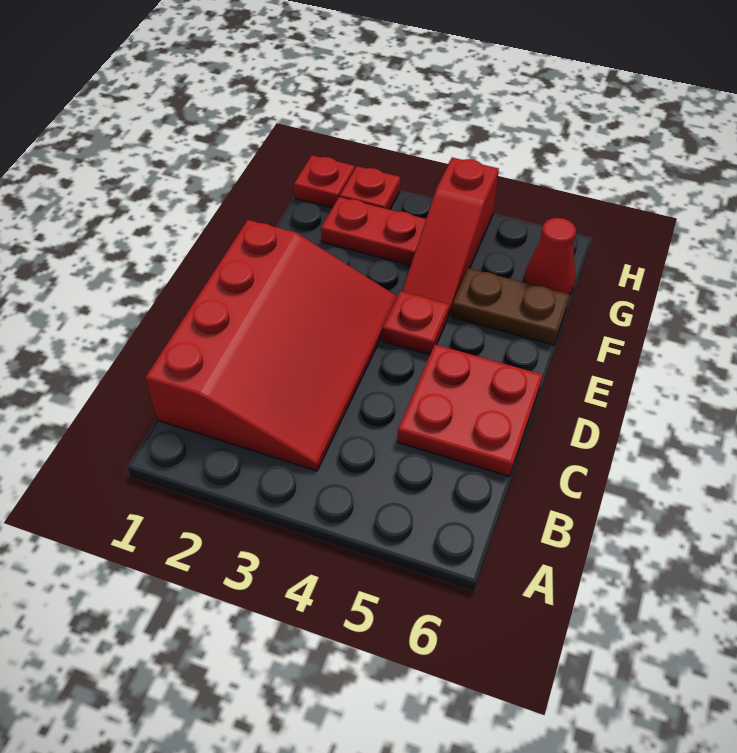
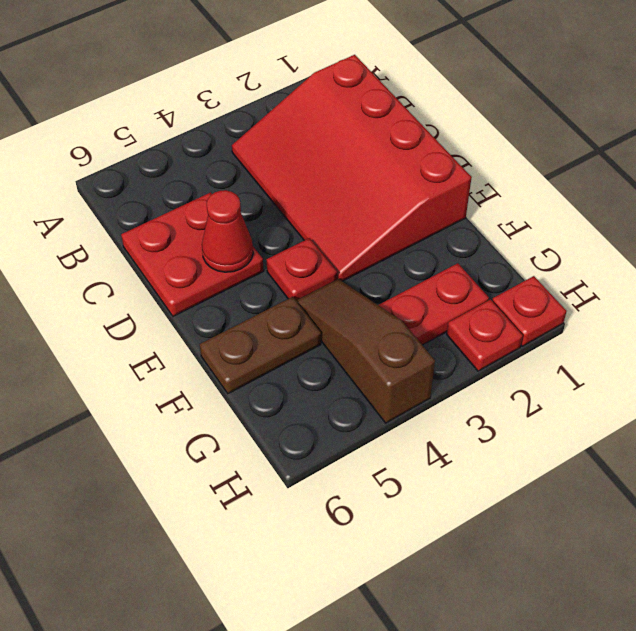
red slope F4:H4 level 1 top H -> brown slope F4:H4 level 1 top H
red cone G6 level 1 -> red cone D5 level 2

